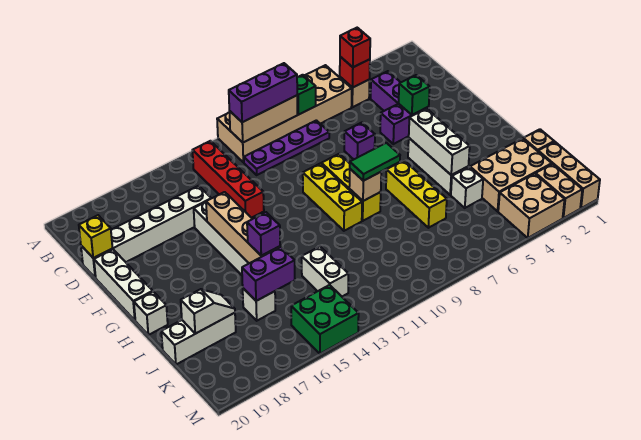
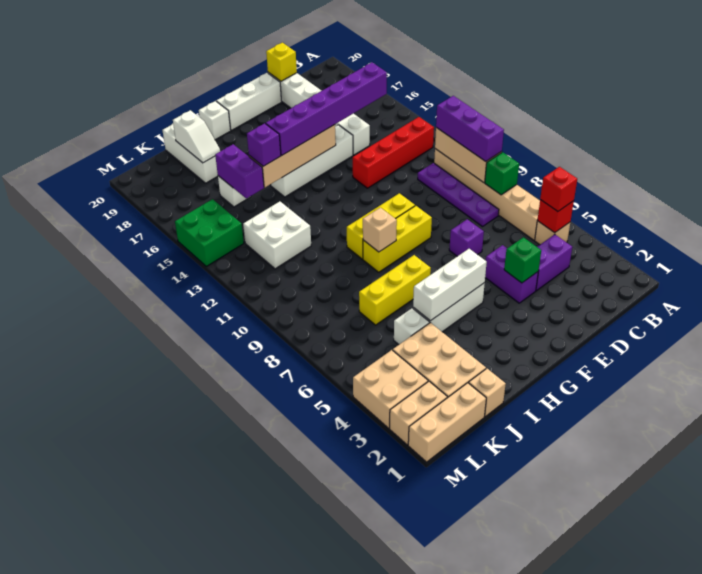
tan brick A6:B11 level 1 -> tan brick B6:B11 level 1
none -> purple brick C15:H15 level 3
green tile H8:H9 level 3 -> none
white brick J13:K13 level 1 -> white brick J12:K13 level 1

